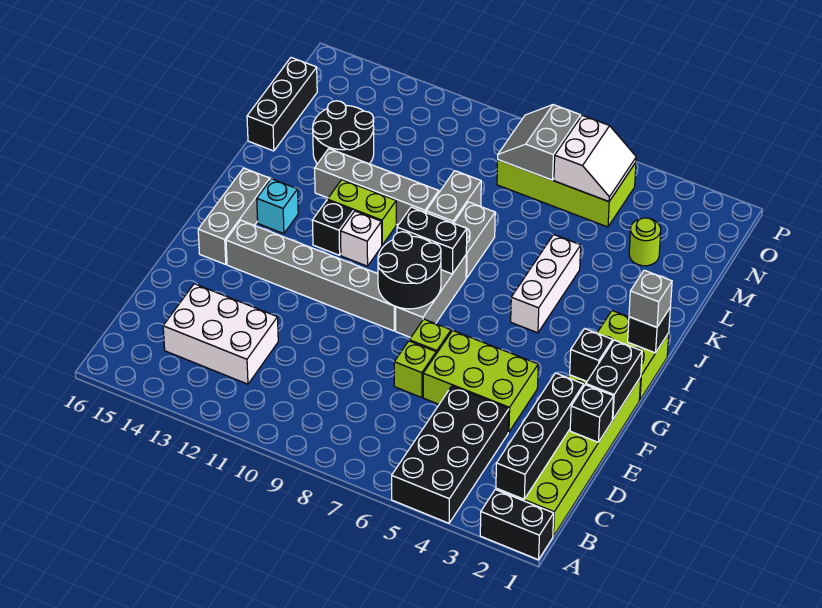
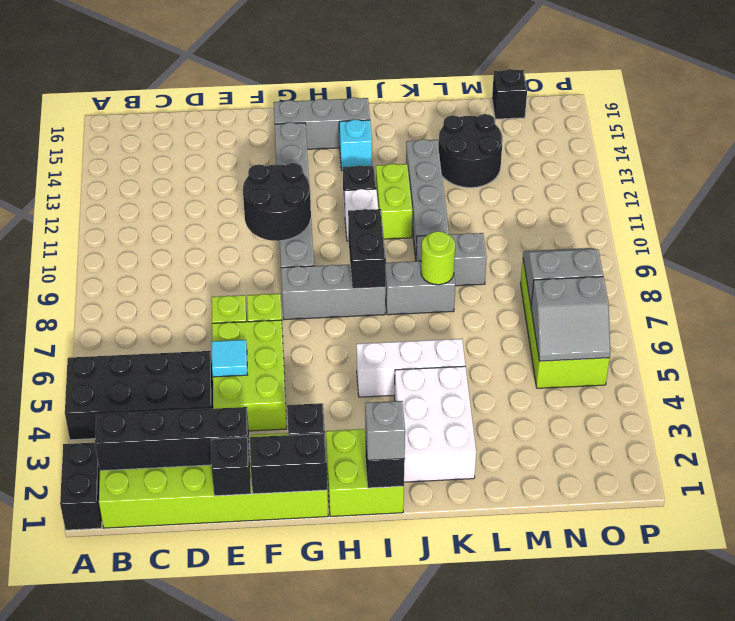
white brick C12:D14 level 1 -> white brick J2:K4 level 1
none -> cyan tile E5 level 2
black round brick G8:H9 level 2 -> black round brick F10:G11 level 2
black brick L16:N16 level 1 -> black brick N16 level 1
lime round brick M3 level 1 -> lime round brick K8 level 2
white slope N5:O6 level 2 top 6 -> grey slope N5:O6 level 2 top 6

